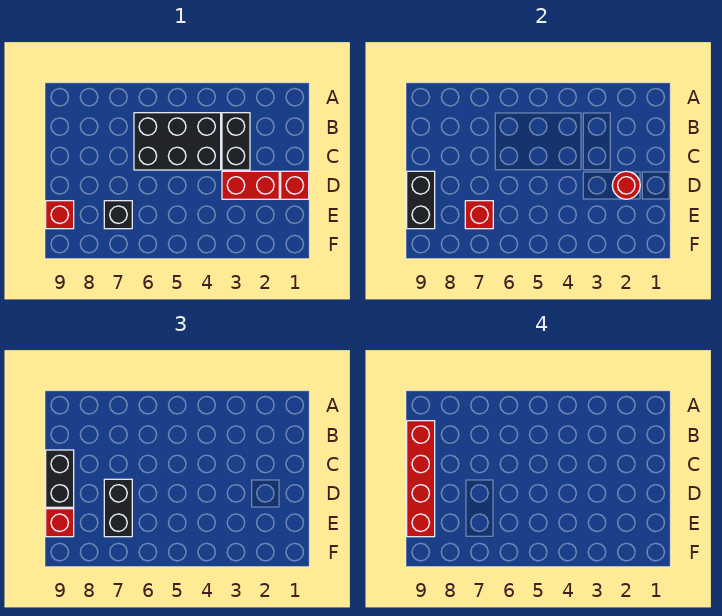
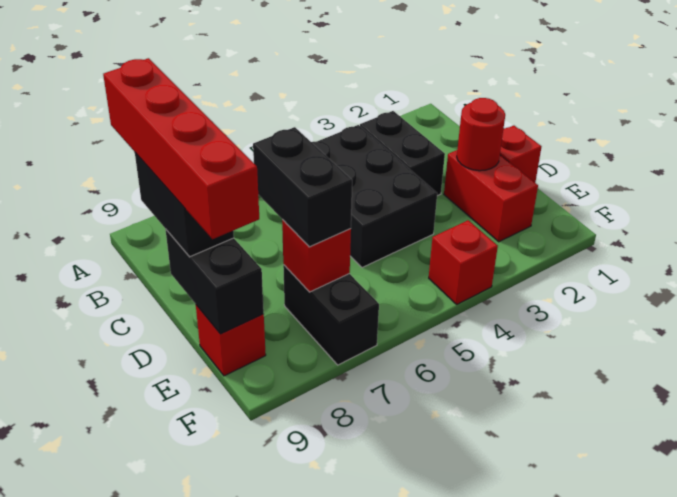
black brick B4:C6 level 1 -> black brick B4:D5 level 1
red brick D2:D3 level 1 -> red brick D2:E2 level 1
black brick E7 level 1 -> black brick E7:F7 level 1
red brick E9 level 3 -> red brick F4 level 1

